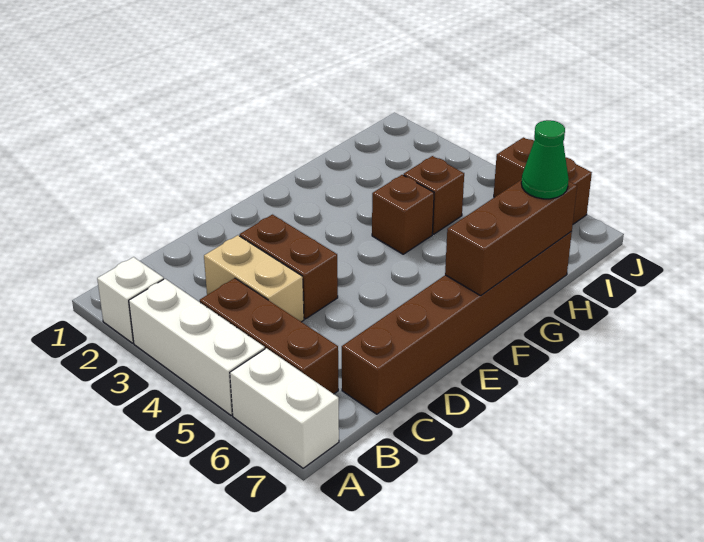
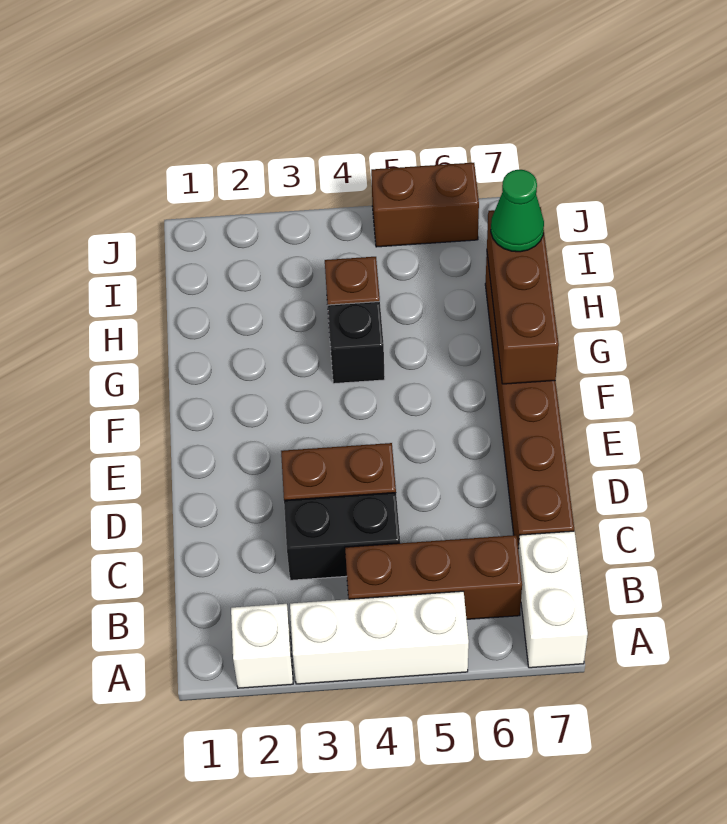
white brick A6:A7 level 1 -> white brick A7:B7 level 1
tan brick C3:C4 level 1 -> black brick C3:C4 level 1
brown brick G4 level 1 -> black brick G4 level 1

